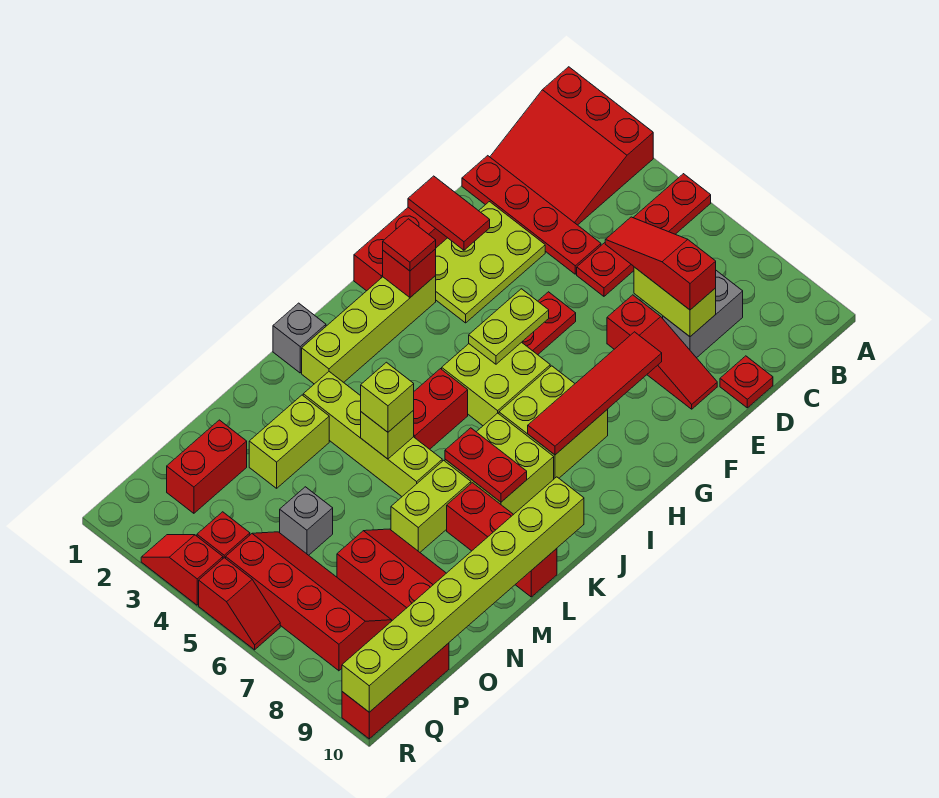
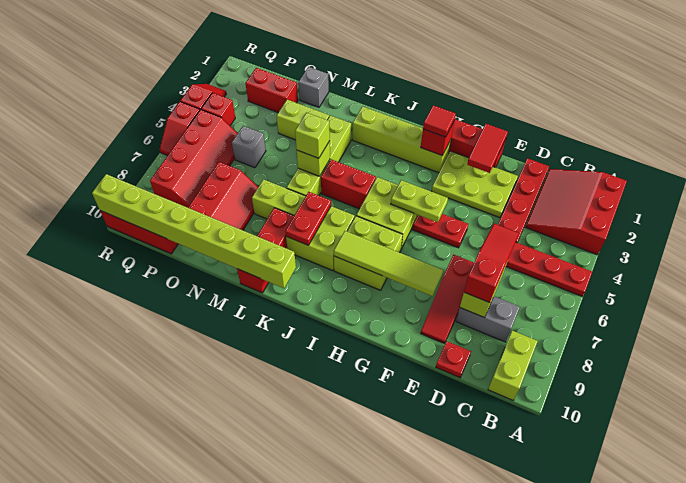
none -> lime brick B9:B10 level 1
red tile F8:I8 level 2 -> lime tile F8:I8 level 2
grey brick K1 level 1 -> grey brick N1 level 1

